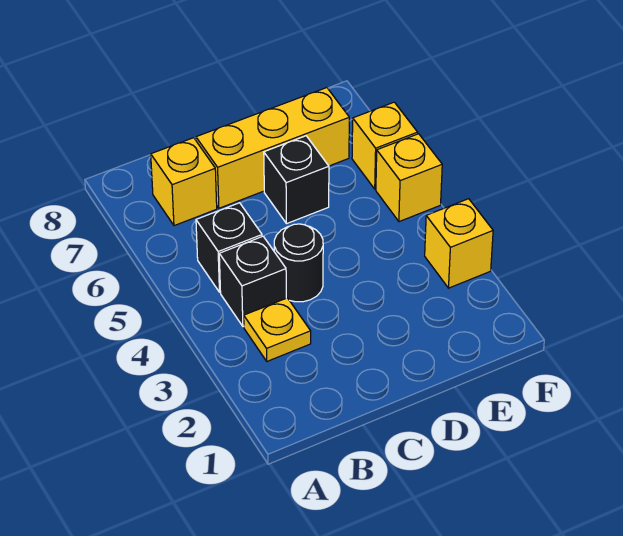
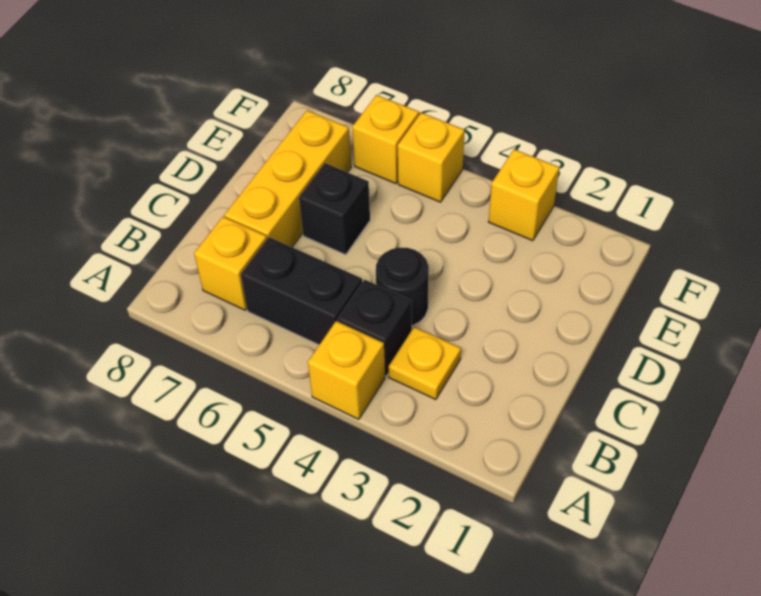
none -> yellow brick A4 level 1
black brick B5 level 1 -> black brick B5:B6 level 1

